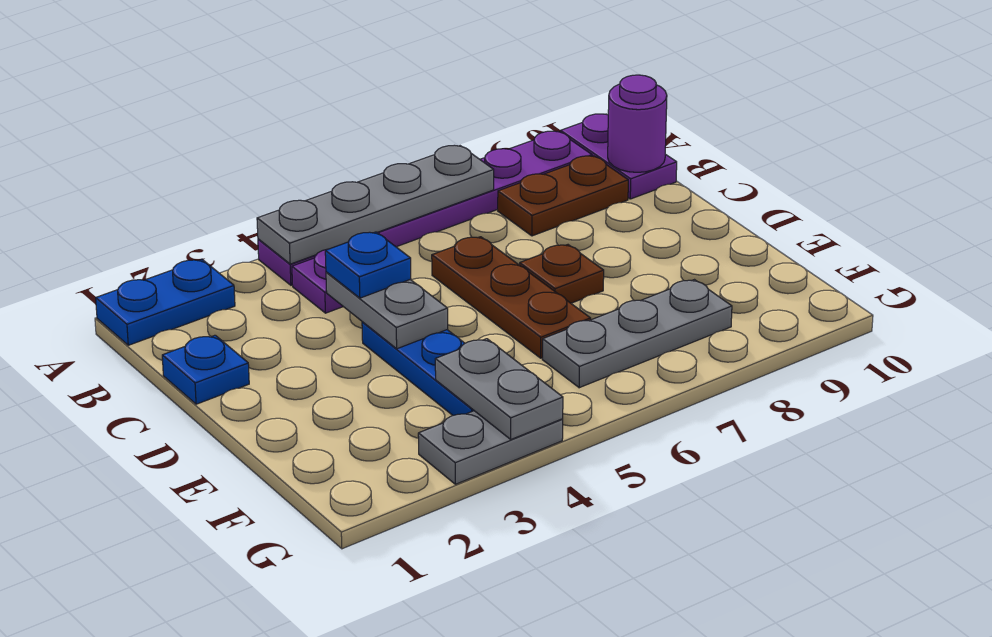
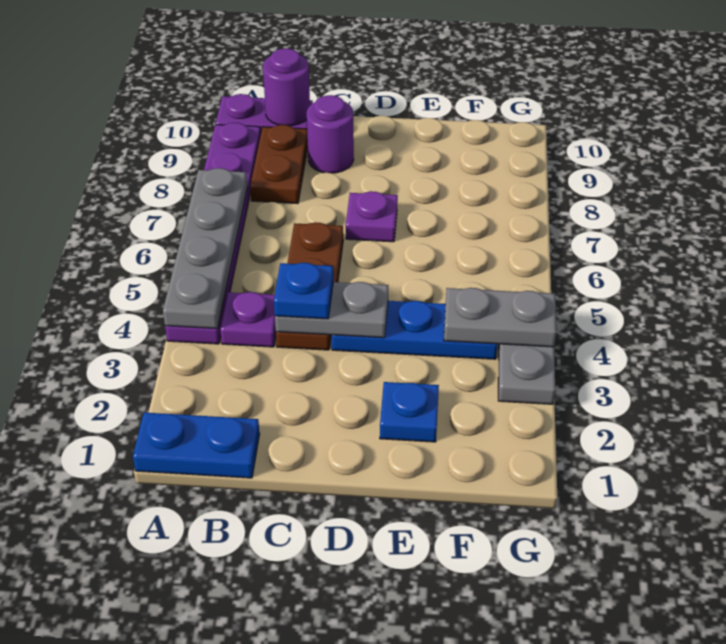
blue plate A1:A2 level 1 -> blue plate A1:B1 level 1
blue plate C1 level 1 -> blue plate E2 level 1
brown plate C6:E6 level 1 -> brown plate C4:C6 level 1
none -> purple round brick C9 level 1
brown plate D7 level 1 -> purple plate D7 level 1
grey plate F6:F8 level 1 -> none

